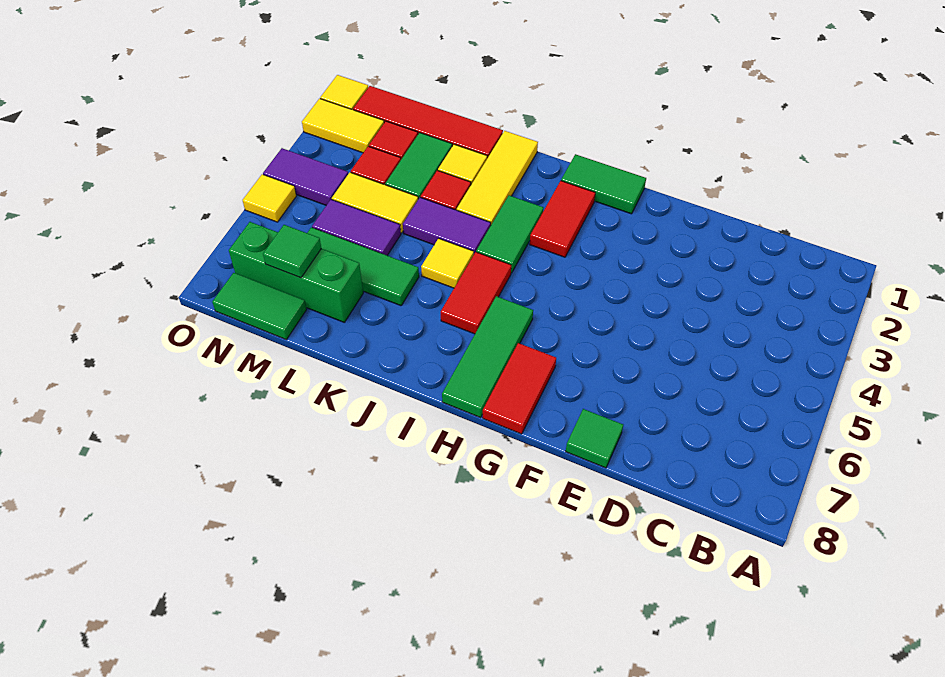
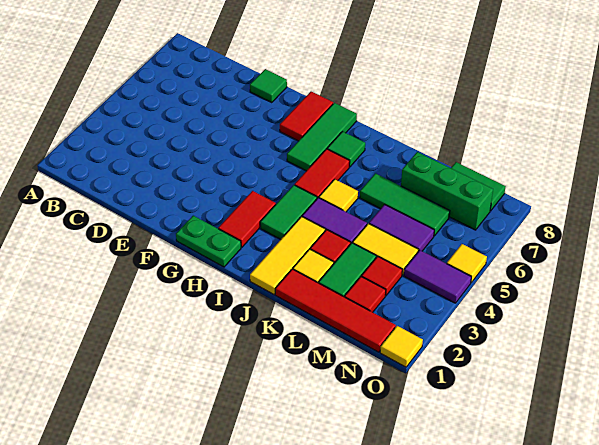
green tile G1:H1 level 1 -> green plate G1:H1 level 1
green tile M7 level 2 -> green tile I7 level 1
yellow tile N2:O2 level 1 -> none

